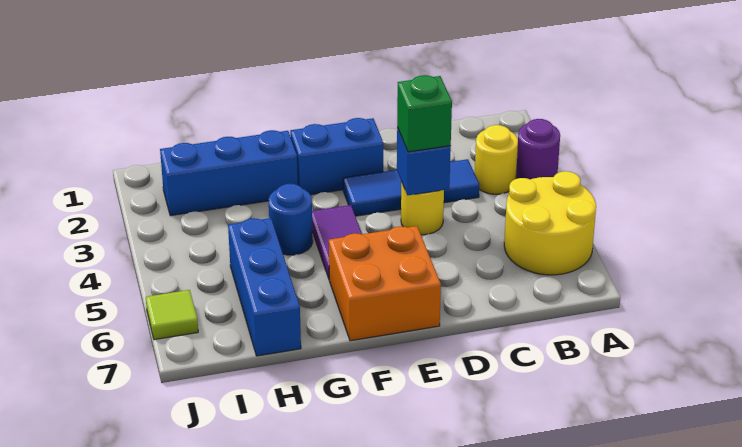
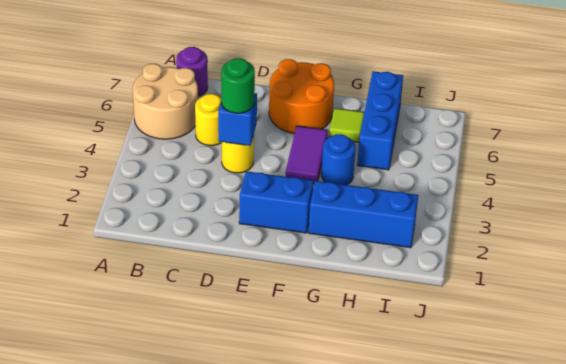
purple round brick A3 level 1 -> purple round brick B7 level 1
yellow round brick A5:B6 level 1 -> tan round brick A5:B6 level 1
yellow round brick B3 level 1 -> yellow round brick C5 level 1
blue tile C3:E3 level 1 -> none
green brick D4 level 3 -> green round brick D4 level 3
orange brick E6:F7 level 1 -> orange round brick E6:F7 level 1
lime tile J6 level 1 -> lime tile G6 level 1

